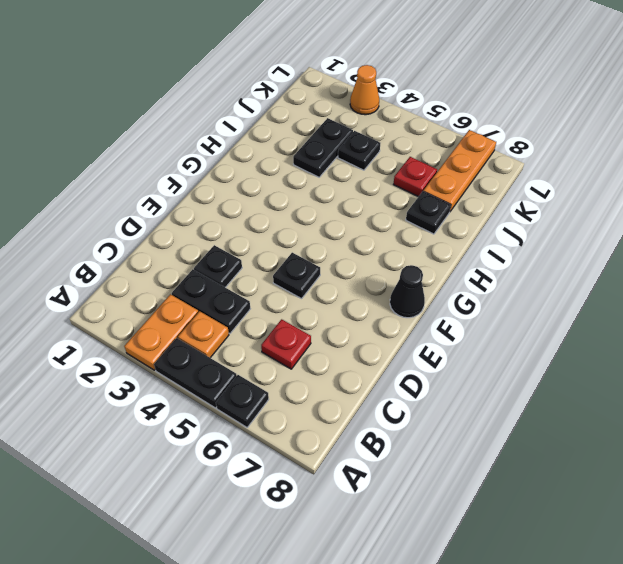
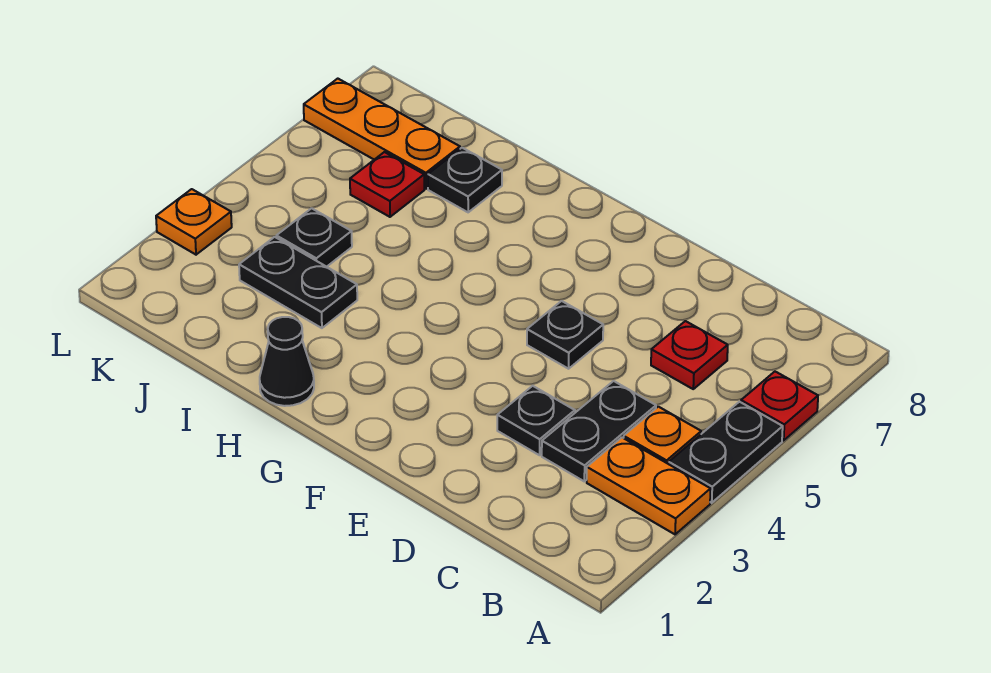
black plate A6 level 1 -> red plate A6 level 1
black cone F8 level 1 -> black cone H1 level 1
orange cone L3 level 1 -> orange plate L3 level 1

